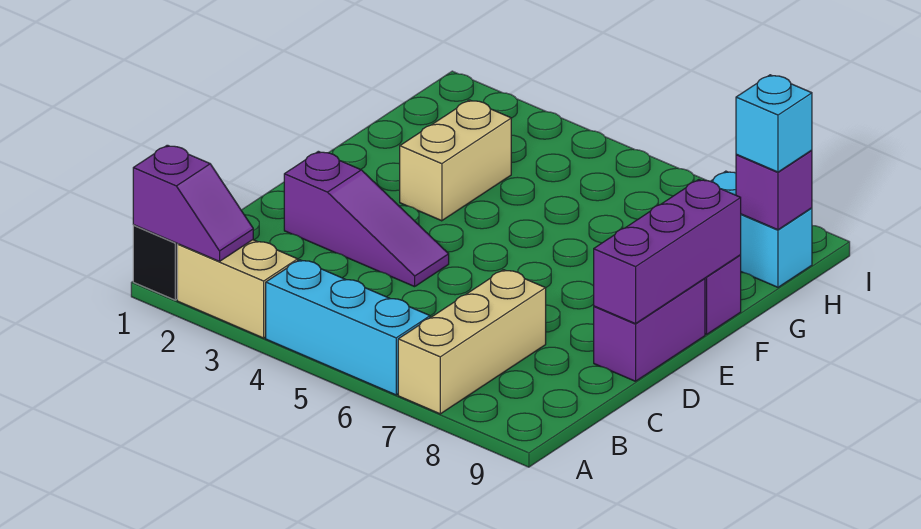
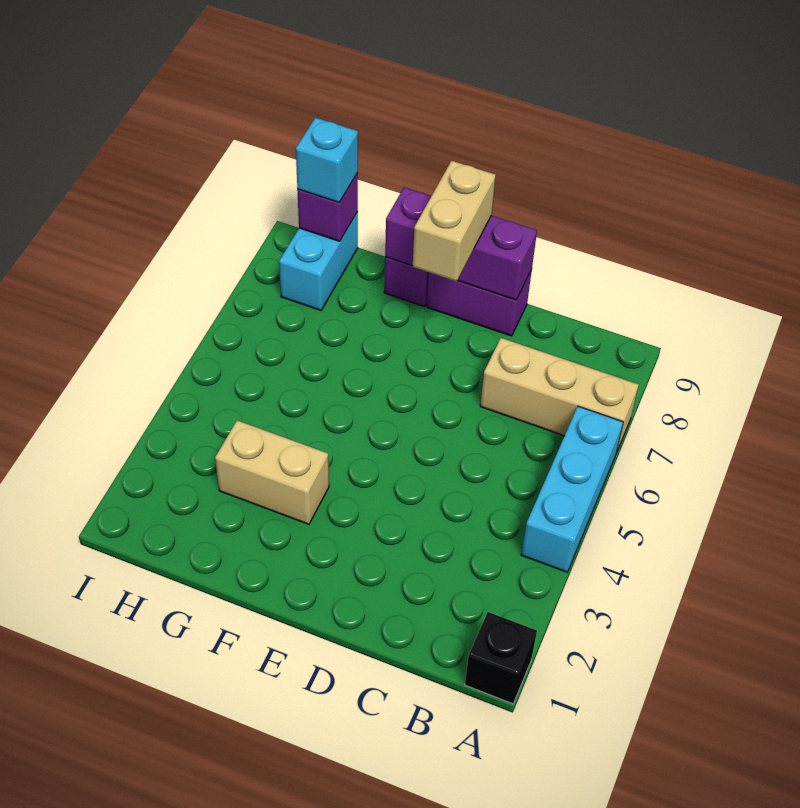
purple slope A1:A2 level 2 top 1 -> none
tan brick A2:A3 level 1 -> tan brick E8:E9 level 3
purple slope D2:D4 level 1 top 2 -> none

